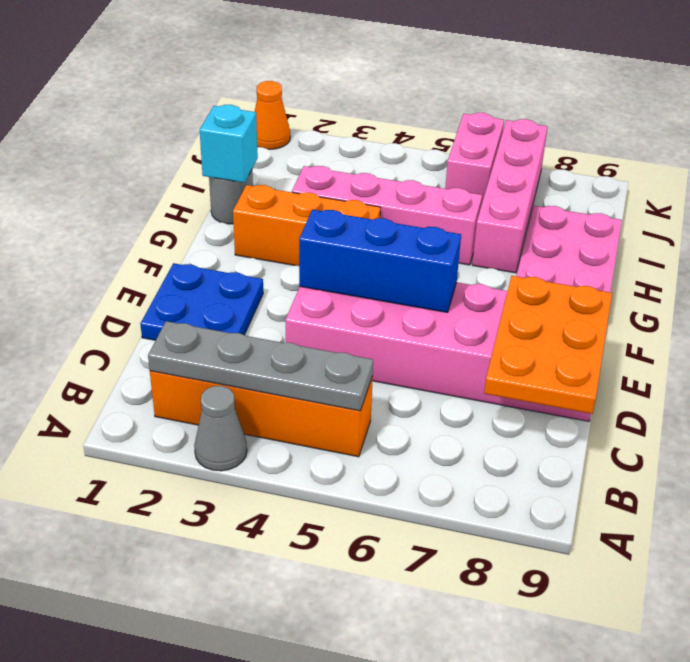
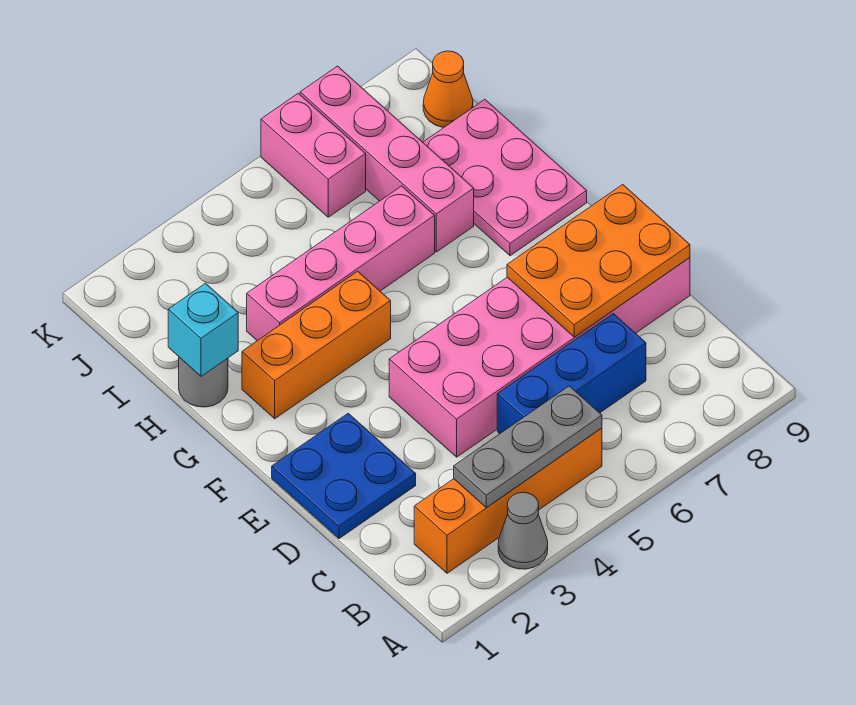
grey plate B2:B5 level 2 -> grey plate B3:B5 level 2
orange plate C8:E9 level 2 -> orange plate D7:E9 level 2
blue brick E4:E6 level 2 -> blue brick C5:C7 level 1
orange cone K1 level 1 -> orange cone J9 level 1

